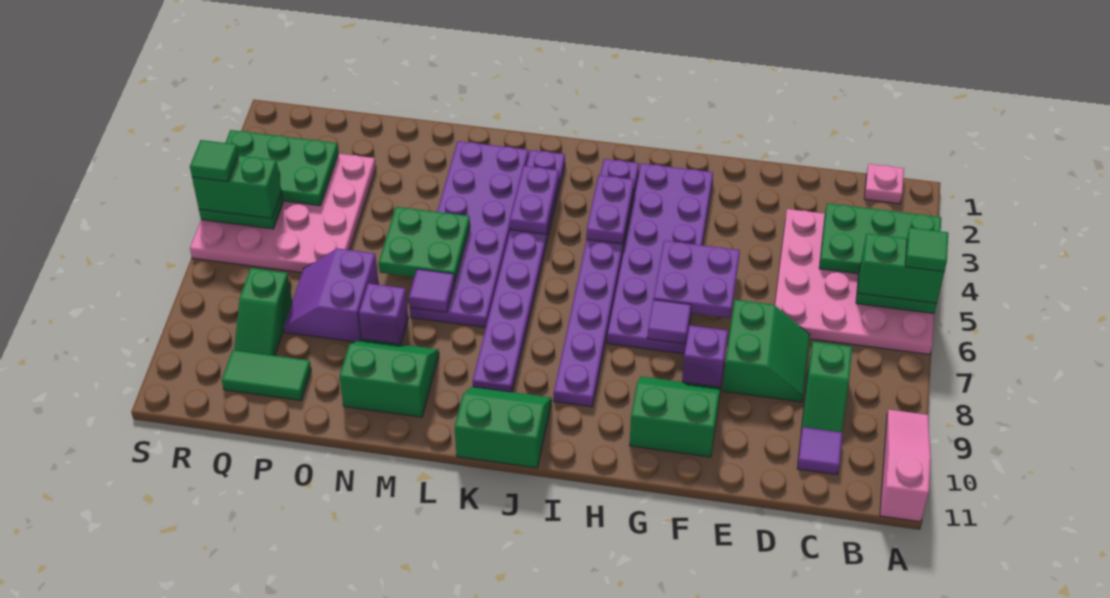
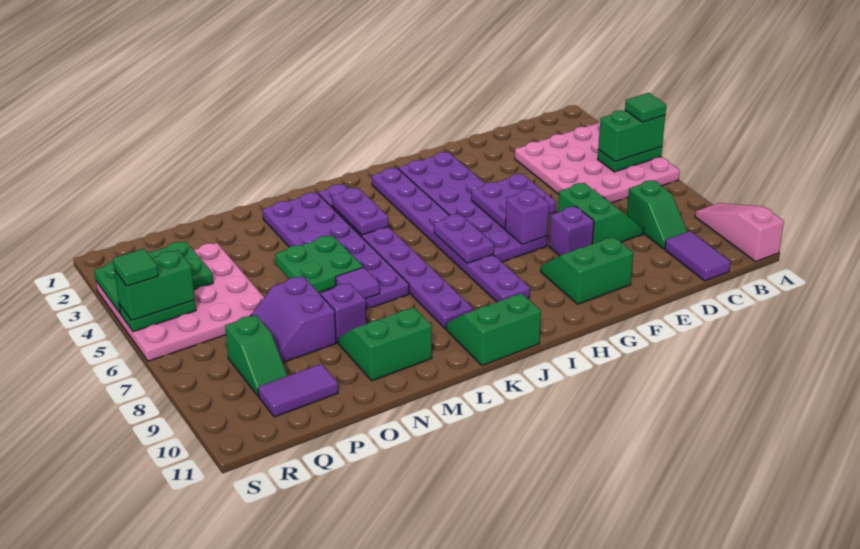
green plate A3:C4 level 2 -> none
pink plate B1 level 1 -> none
purple tile C10 level 1 -> purple tile C10:C11 level 1
purple tile G7 level 2 -> purple brick G7 level 2
purple plate I3:I4 level 2 -> purple plate I6:I7 level 2
green tile P10:Q10 level 1 -> purple tile P10:Q10 level 1

